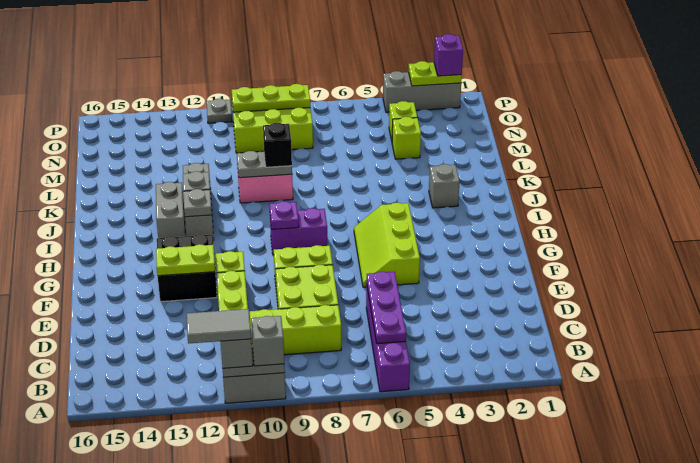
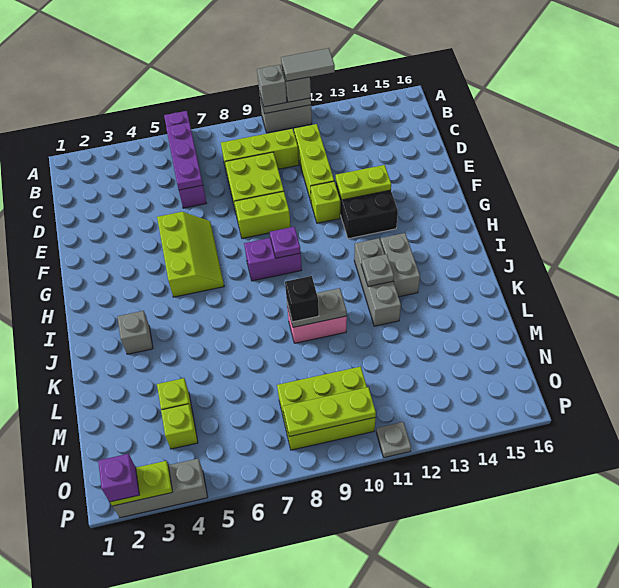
grey plate I12 level 2 -> none

